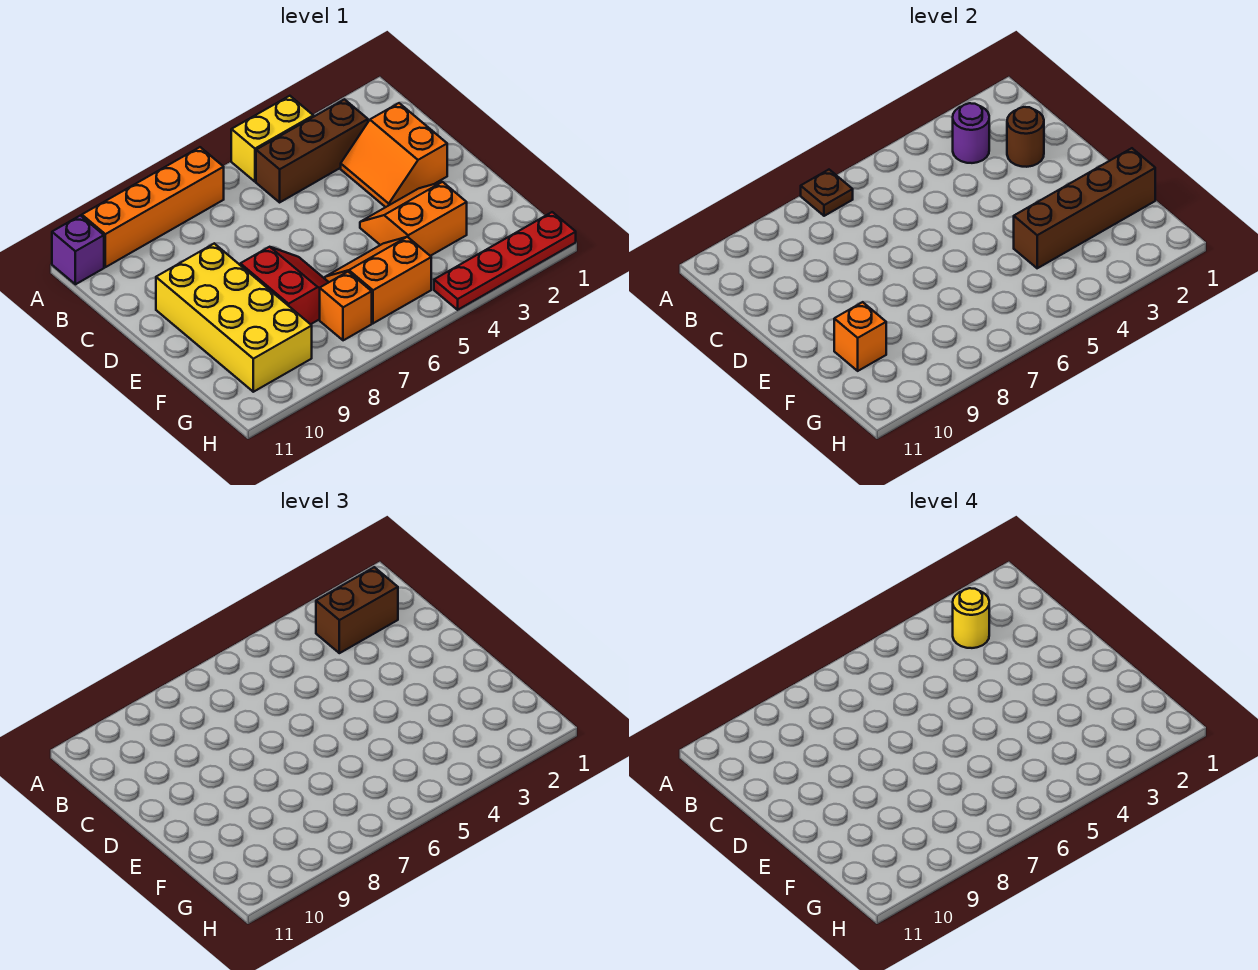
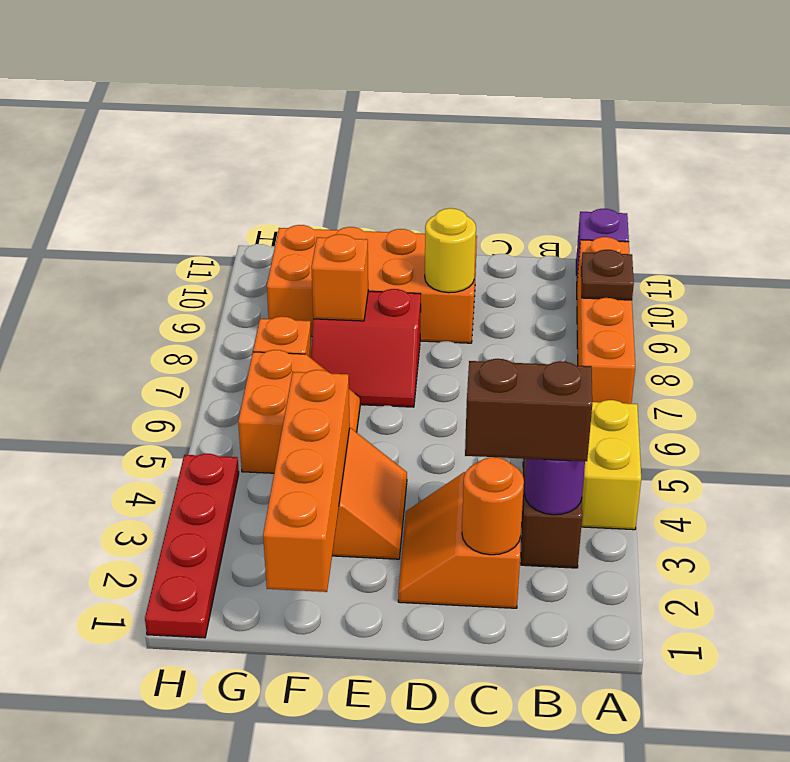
brown plate A7 level 2 -> brown plate A9 level 2
brown brick B2:B3 level 3 -> brown brick B3:C3 level 3
yellow round brick B3 level 4 -> yellow round brick D9 level 2
orange slope C2:D3 level 1 top 2 -> orange slope C2:D3 level 1 top C
brown round brick C2 level 2 -> orange round brick C2 level 2
yellow brick D9:G10 level 1 -> orange brick D9:G10 level 1
brown brick F1:F4 level 2 -> orange brick F1:F4 level 2
orange brick F10 level 2 -> orange brick F8 level 2

